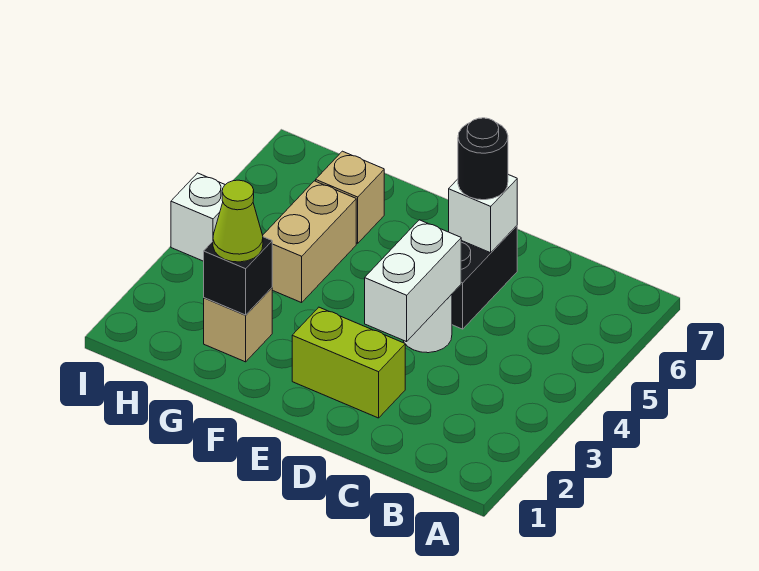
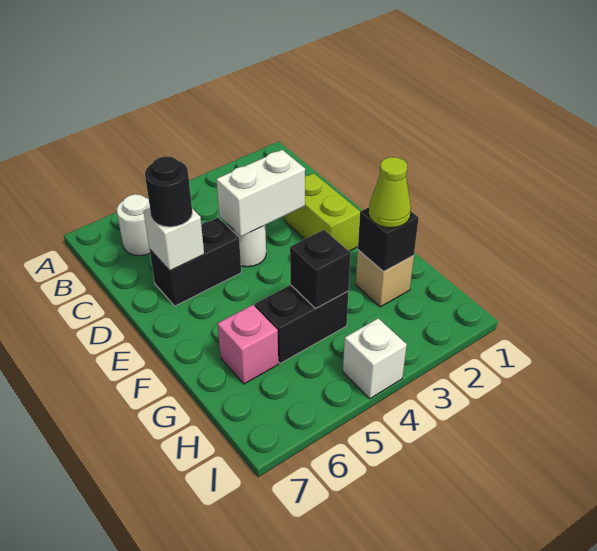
none -> white round brick B6 level 1
tan brick G4:G5 level 1 -> black brick G4:G5 level 1
none -> black brick G4 level 2
tan brick G6 level 1 -> pink brick G6 level 1

